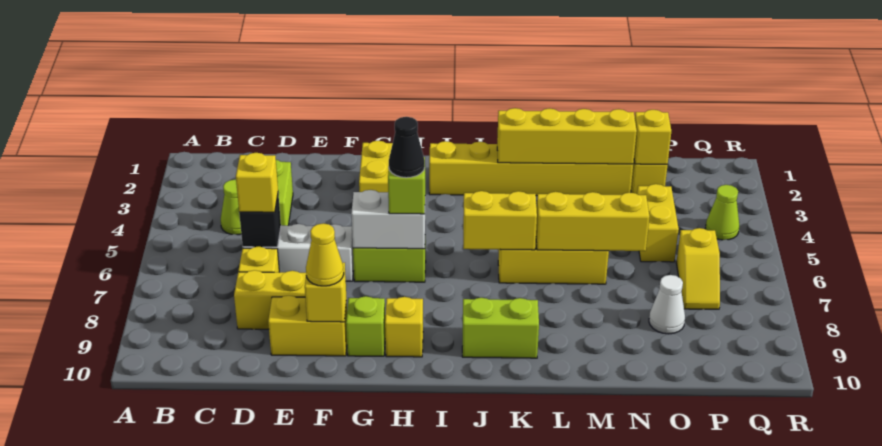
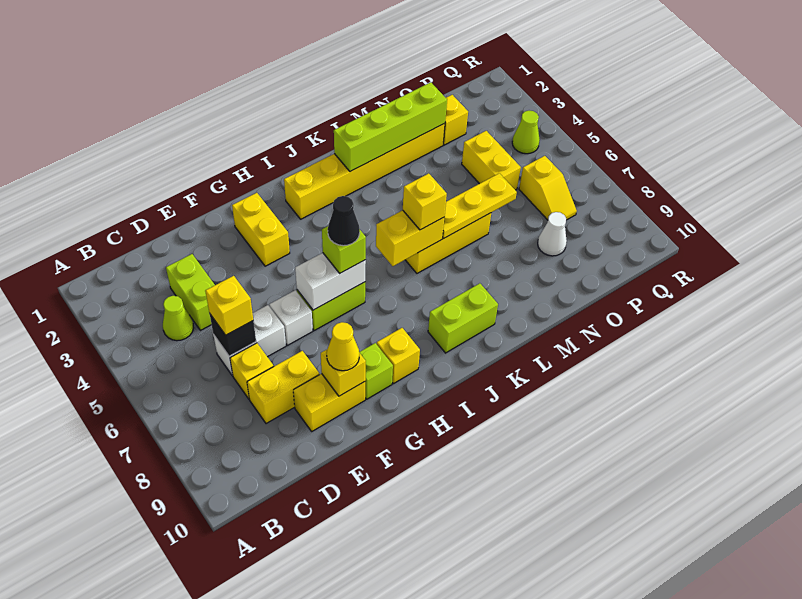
yellow brick K2:N2 level 2 -> lime brick K2:N2 level 2
yellow brick L6:N6 level 2 -> yellow plate L6:N6 level 2
yellow brick O2 level 2 -> yellow brick K6 level 3

